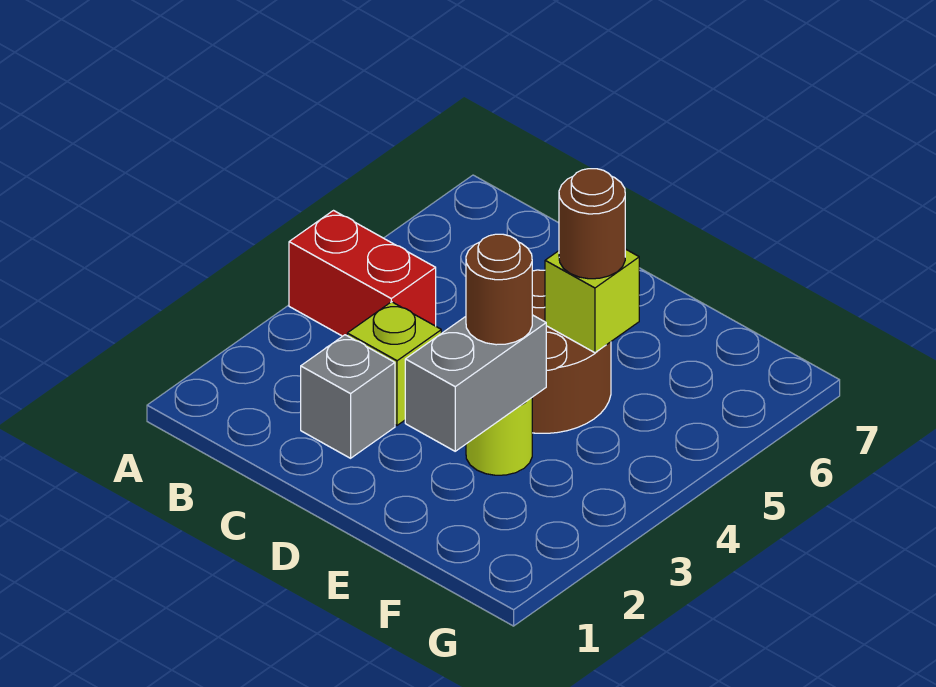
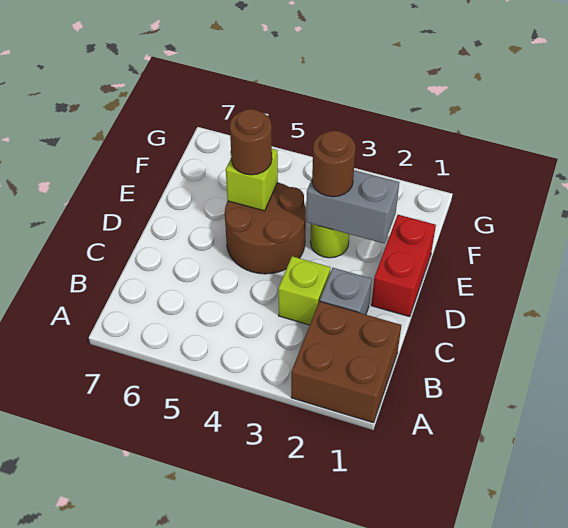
none -> brown brick A1:B2 level 1
red brick A4:B4 level 1 -> red brick D1:E1 level 1

